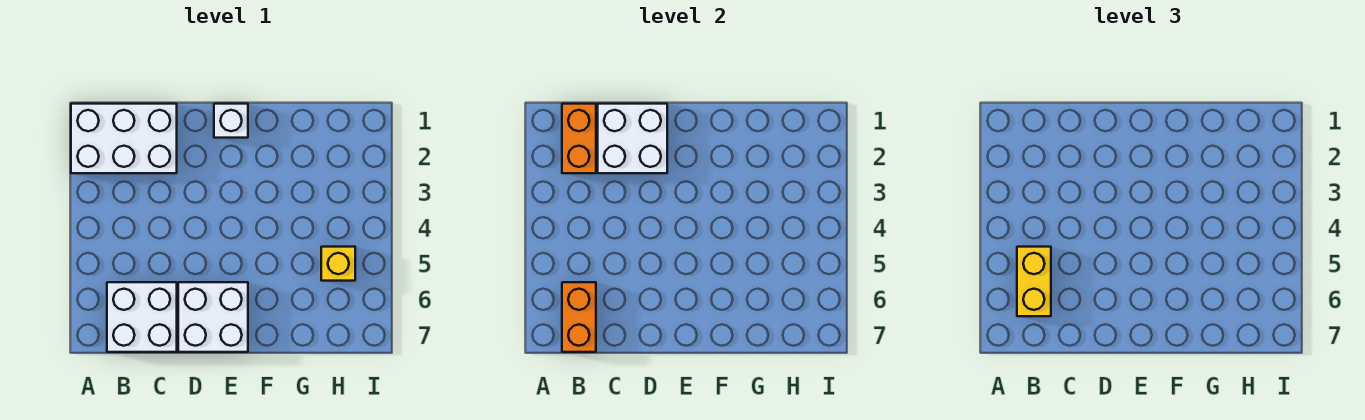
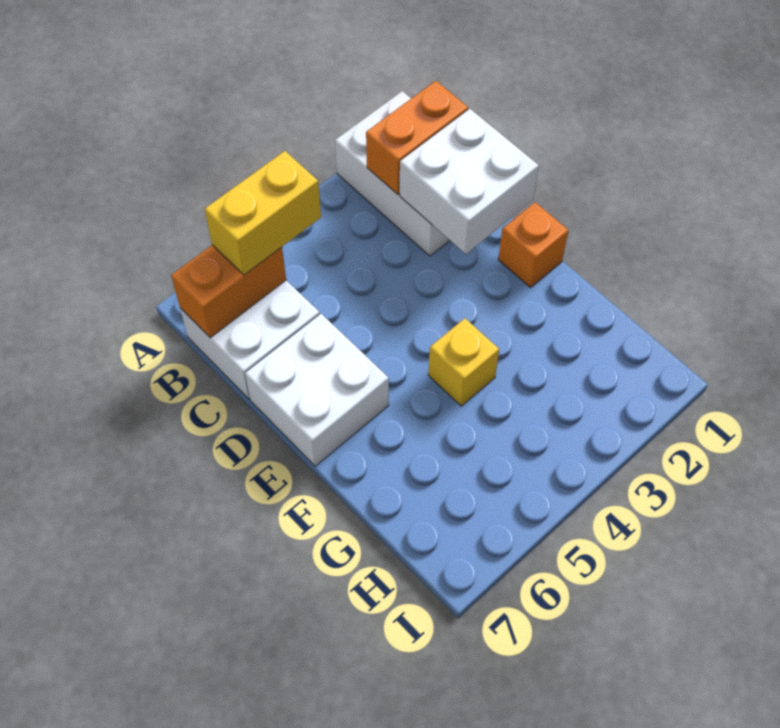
white brick E1 level 1 -> orange brick E1 level 1
yellow brick H5 level 1 -> yellow brick F4 level 1

